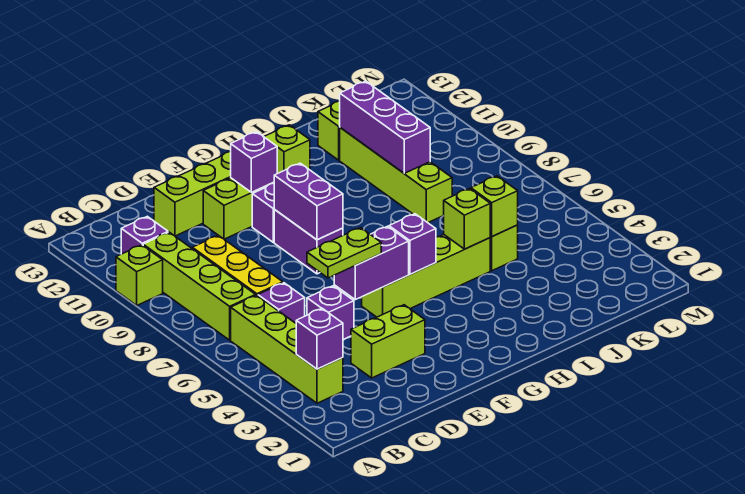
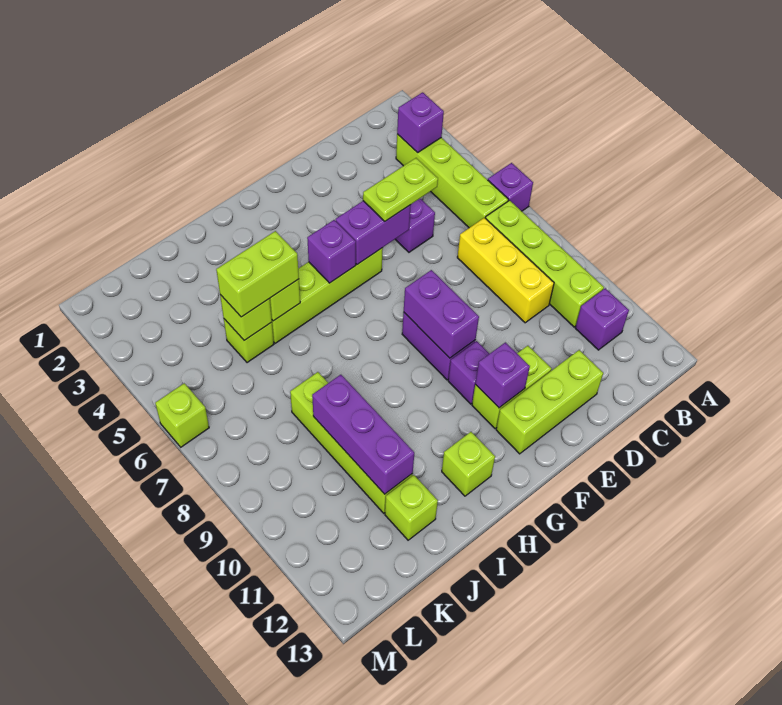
lime brick A10 level 1 -> lime brick M6 level 1
purple brick C6 level 1 -> purple brick A6 level 1
lime brick D3:E3 level 1 -> lime brick I5:J5 level 3

